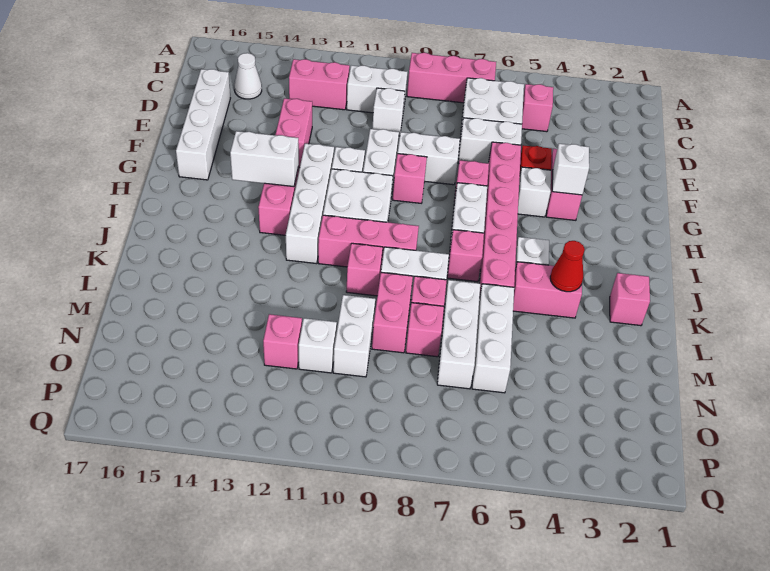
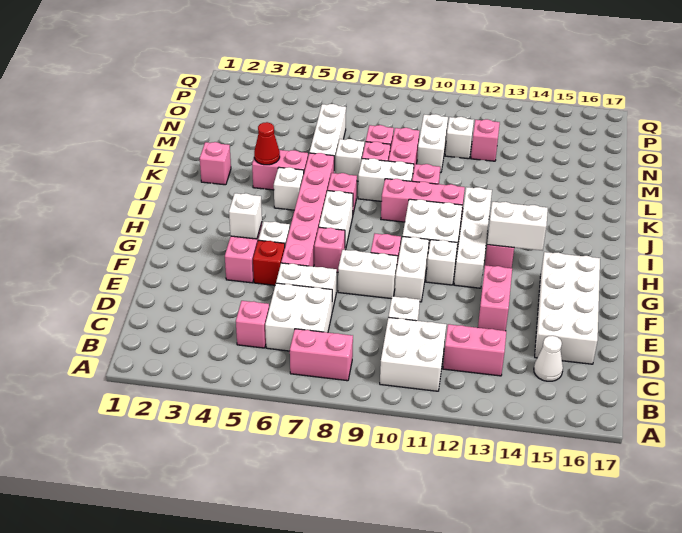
pink brick B7:B9 level 1 -> pink brick B7:B8 level 1
white brick C10:C11 level 1 -> white brick B10:C11 level 1
white brick D16:G16 level 1 -> white brick D15:G16 level 1
white brick L7:N7 level 1 -> white brick L7 level 1

